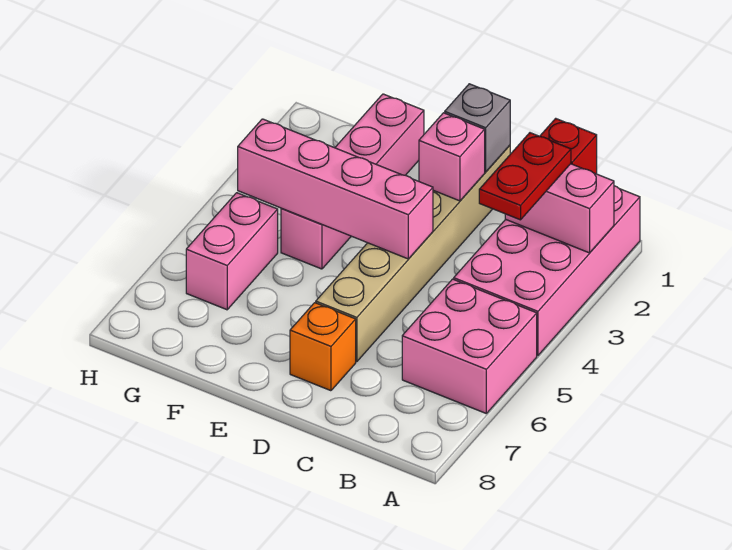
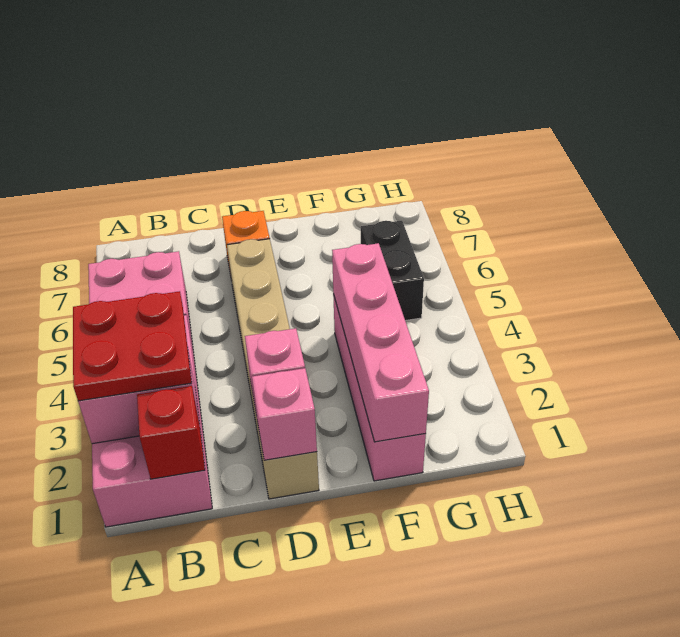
red plate B2:B3 level 3 -> red plate A2:B3 level 3
grey brick D1 level 2 -> pink brick D1 level 2
pink brick D4:G4 level 2 -> pink brick F1:F4 level 2
pink brick G5:G6 level 1 -> black brick G5:G6 level 1

